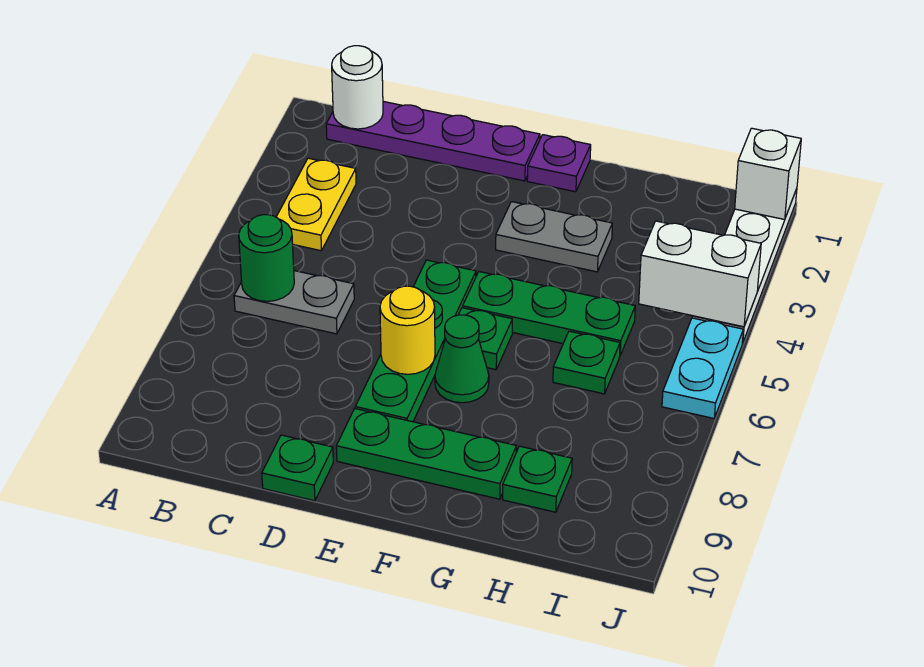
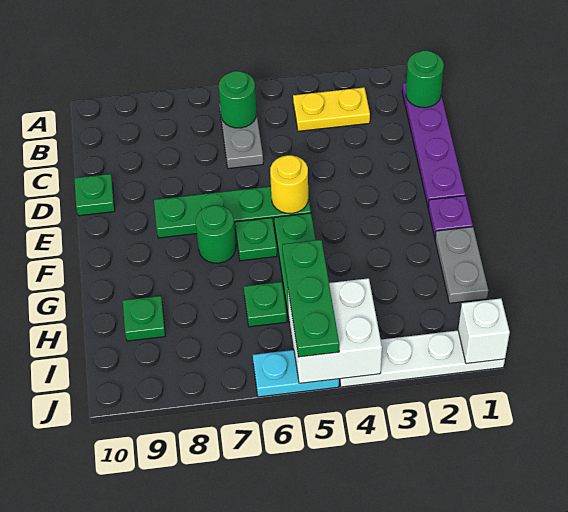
white round brick B1 level 2 -> green round brick B1 level 2
yellow round brick E7 level 2 -> yellow round brick E5 level 2
green plate E9:G9 level 1 -> green plate H5:J5 level 3
grey plate F3:G3 level 1 -> grey plate G1:H1 level 1
green cone F7 level 1 -> green round brick F7 level 1
white brick I4:J4 level 2 -> white brick I4:J5 level 2

